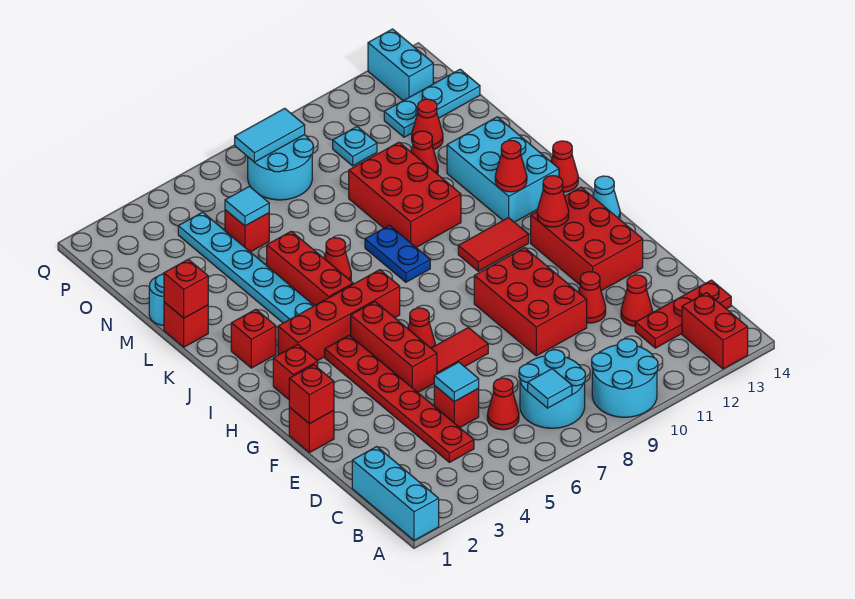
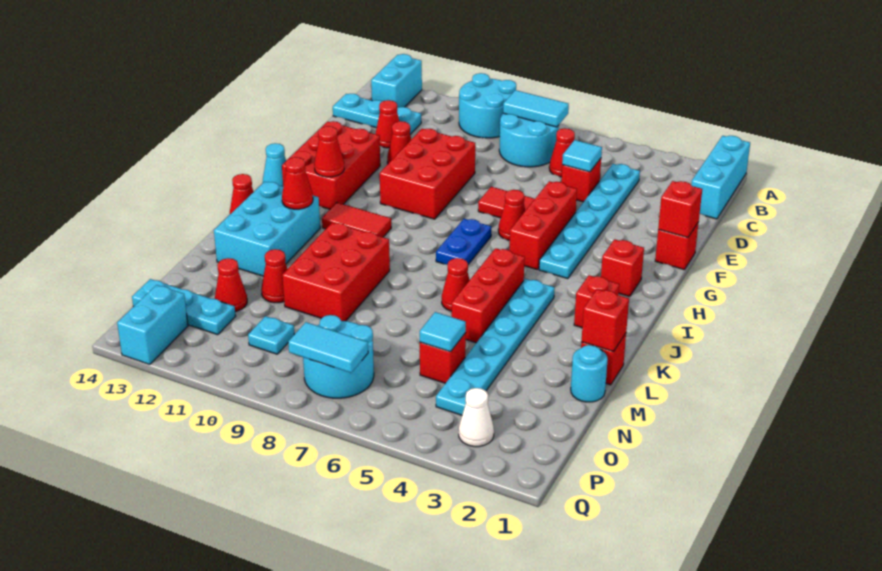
red brick A13:B13 level 1 -> cyan brick A13:B13 level 1
cyan tile B7 level 2 -> cyan tile B7:B8 level 2
red plate C4:H4 level 1 -> cyan plate C4:H4 level 1
red plate C12:C14 level 1 -> cyan plate C12:C14 level 1
red brick I3:I6 level 1 -> none
blue plate J8:K8 level 1 -> blue plate H7:I7 level 1
none -> white cone P3 level 1

